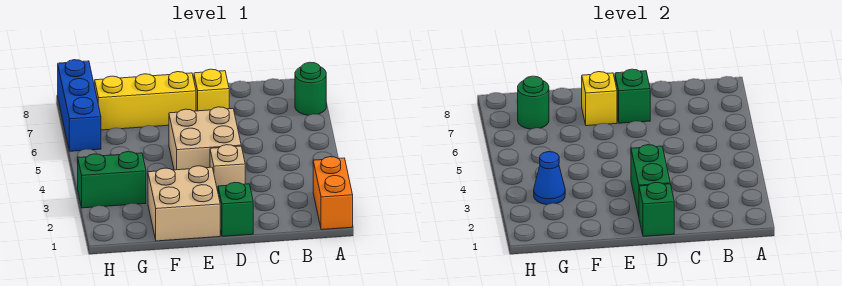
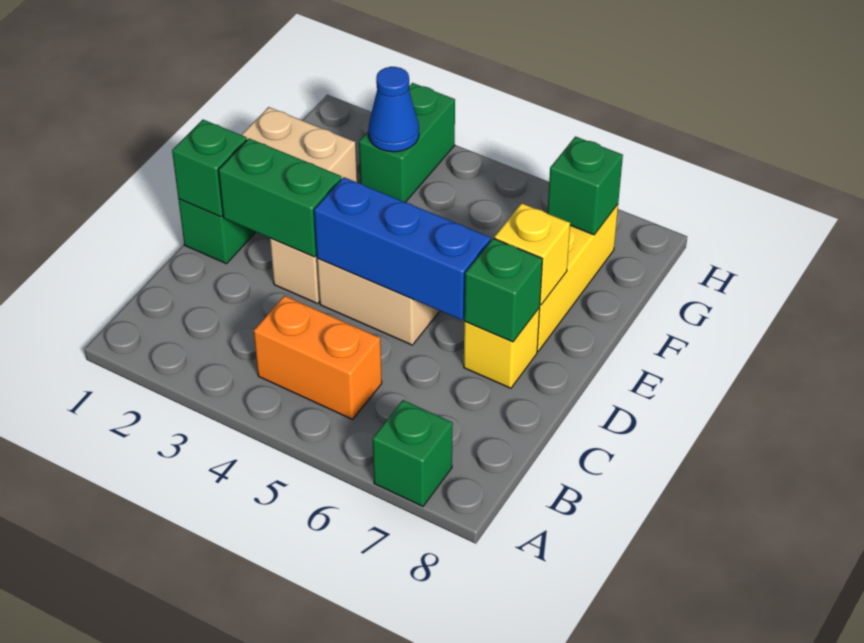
orange brick A1:A2 level 1 -> orange brick B4:B5 level 1
green round brick A7 level 1 -> green brick A7 level 1
green round brick G7 level 2 -> green brick G7 level 2
blue brick H6:H8 level 1 -> blue brick D4:D6 level 2

